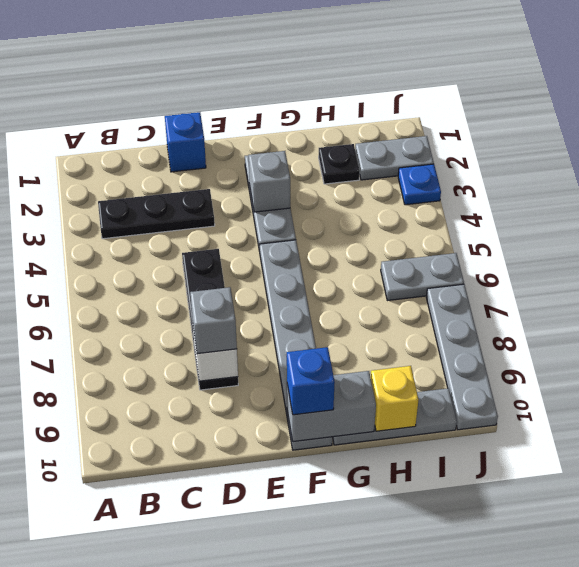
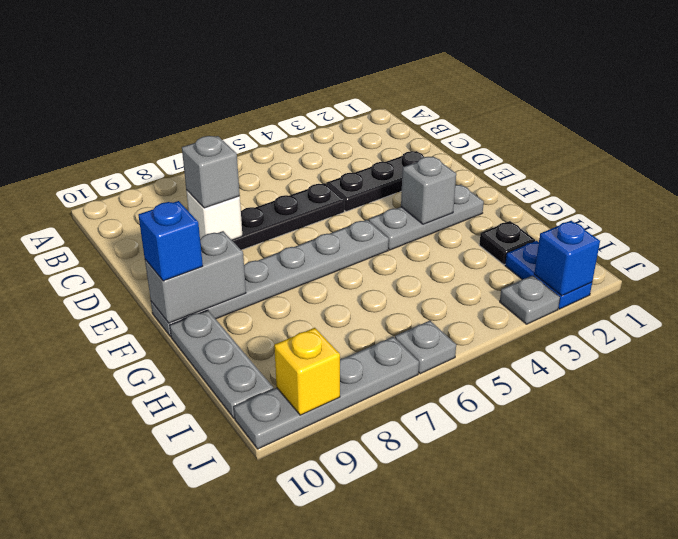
black plate B3:D3 level 1 -> black plate D2:D4 level 1
blue brick D1 level 1 -> blue brick J2 level 2
grey brick F10:G10 level 2 -> grey brick F9:F10 level 2
yellow brick H10 level 2 -> yellow brick J9 level 2
grey plate I2:J2 level 1 -> blue plate I2:J2 level 1
grey plate I6:J6 level 1 -> grey plate J6 level 1
blue plate J3 level 1 -> grey plate J3 level 1

